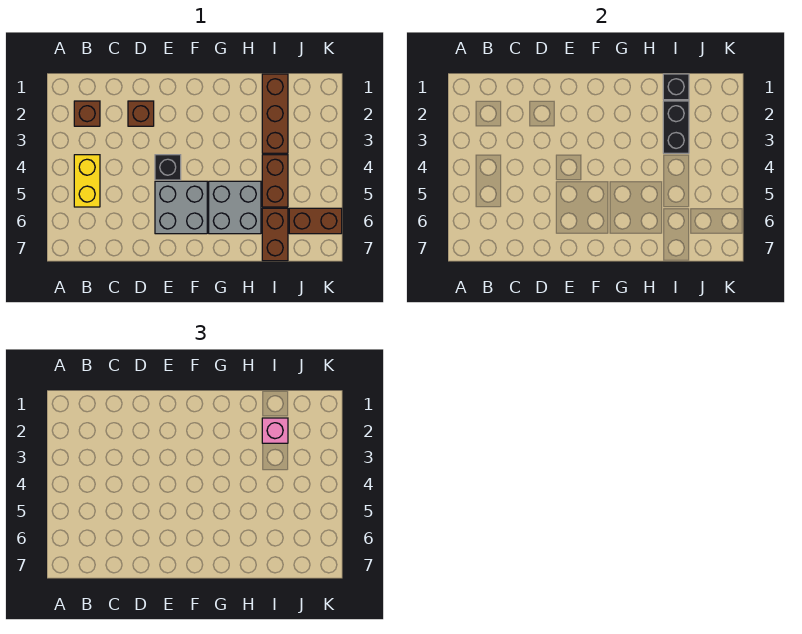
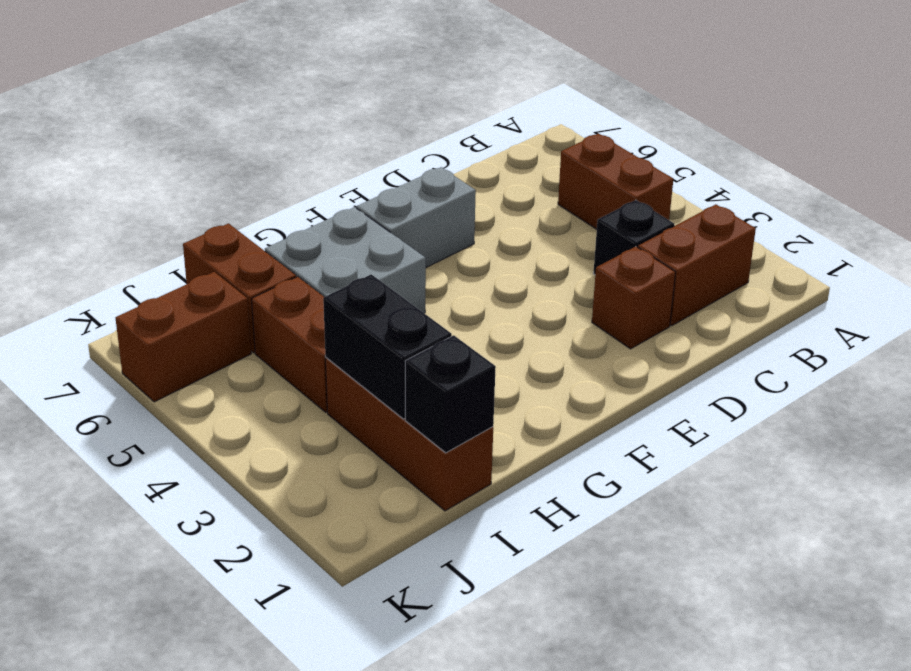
brown brick B2 level 1 -> brown brick B2:C2 level 1
yellow brick B4:B5 level 1 -> brown brick B4:B5 level 1
black brick E4 level 1 -> black brick C3 level 1
grey brick E5:F6 level 1 -> grey brick E6:F6 level 1
pink brick I2 level 3 -> none

